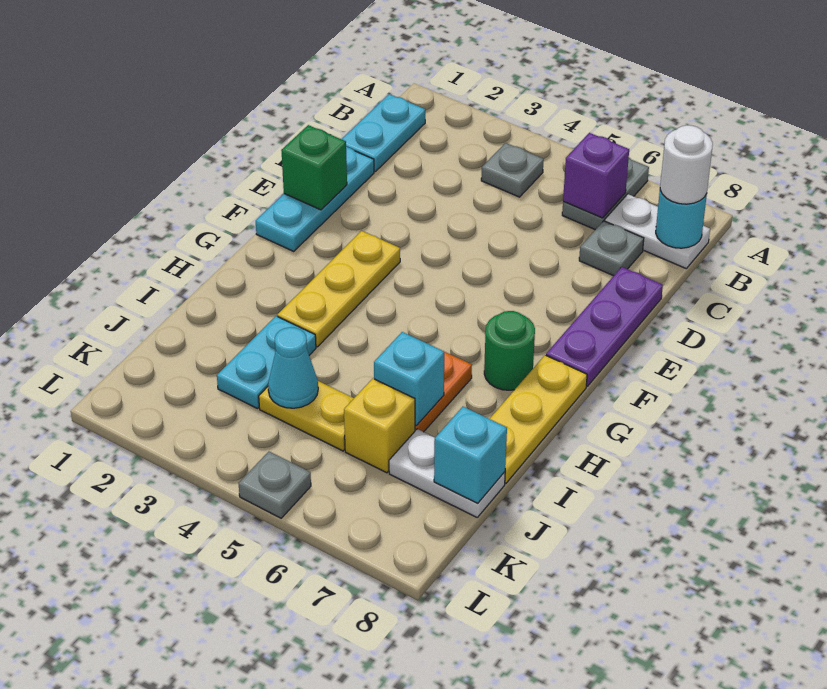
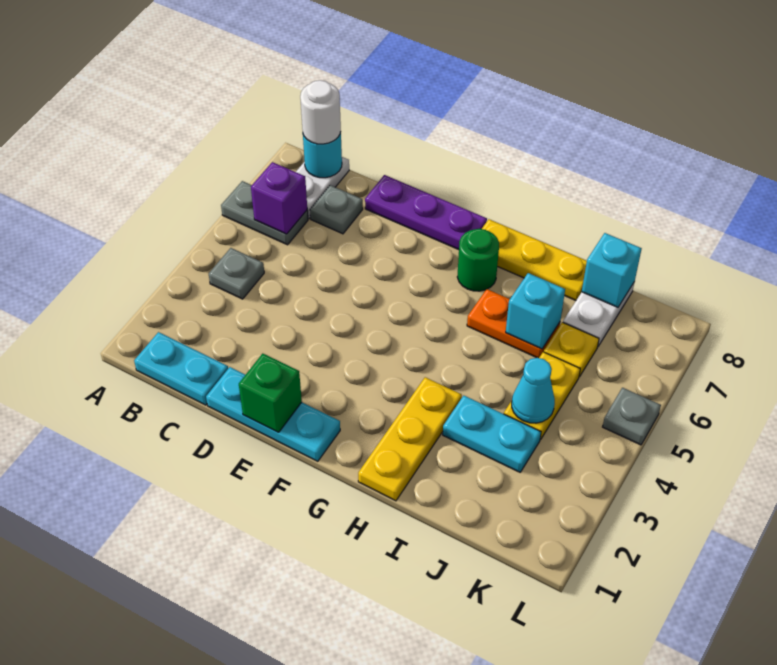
yellow plate F3:H3 level 1 -> yellow plate H1:H3 level 1
yellow brick J6 level 1 -> yellow plate J6 level 1

